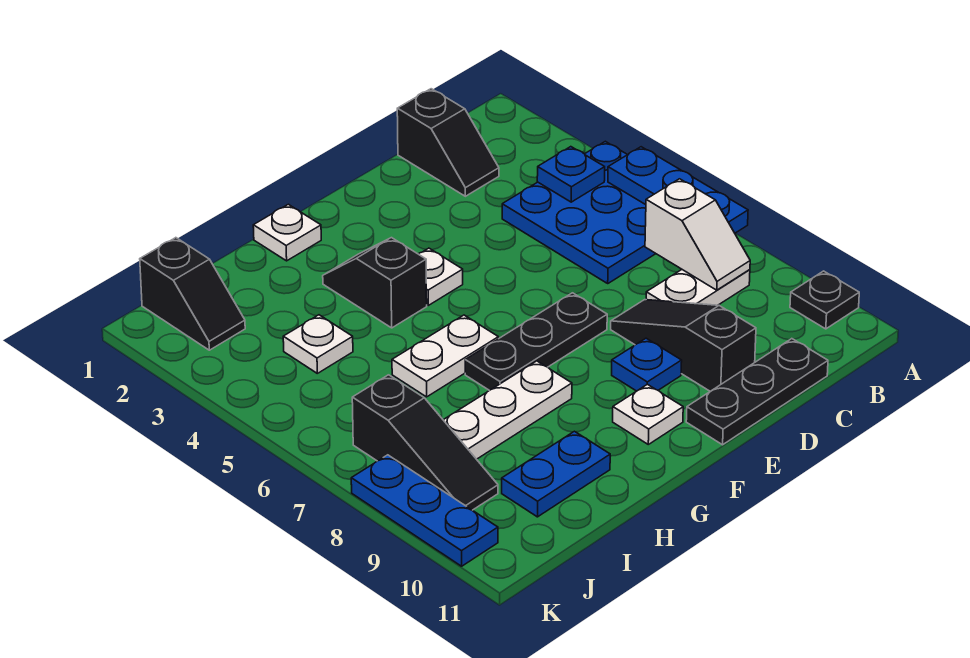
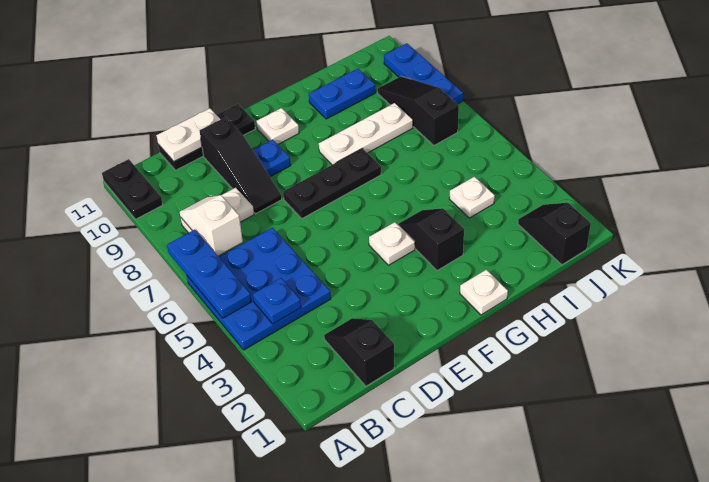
black plate A10 level 1 -> black plate A10:A11 level 1
black slope G3:G4 level 1 top 4 -> black slope G3:G4 level 1 top 3
white plate G6:H6 level 1 -> white plate C11:D11 level 2

